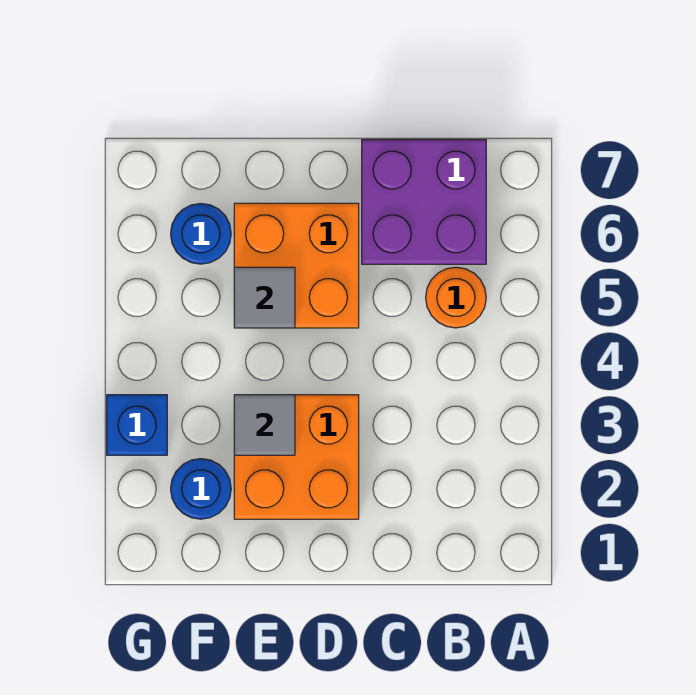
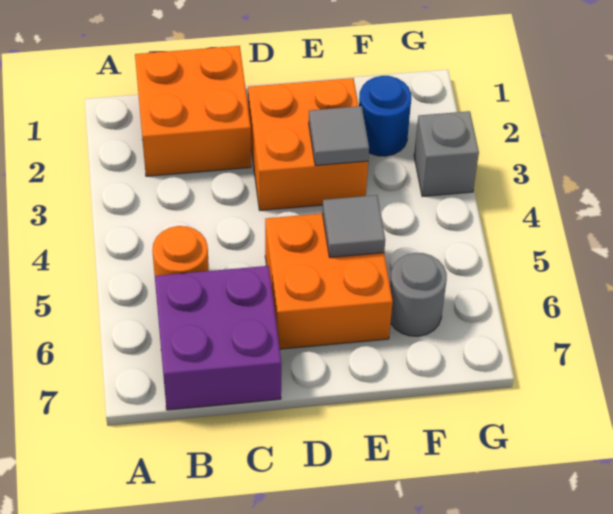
none -> orange brick B1:C2 level 1
blue round brick F6 level 1 -> grey round brick F6 level 1
blue brick G3 level 1 -> grey brick G3 level 1

